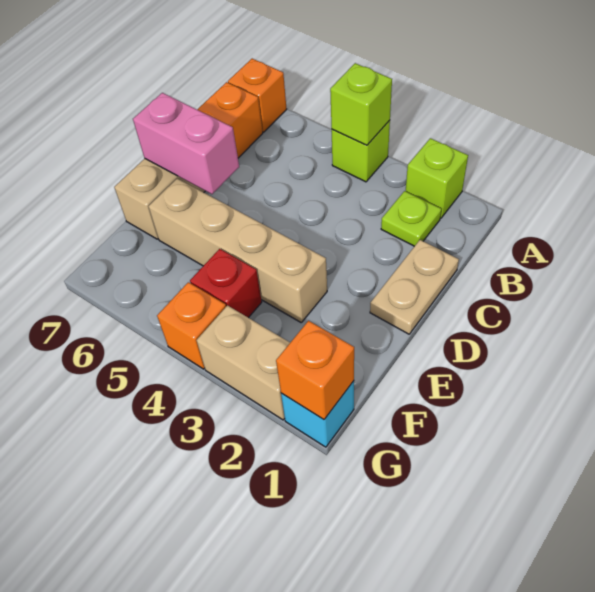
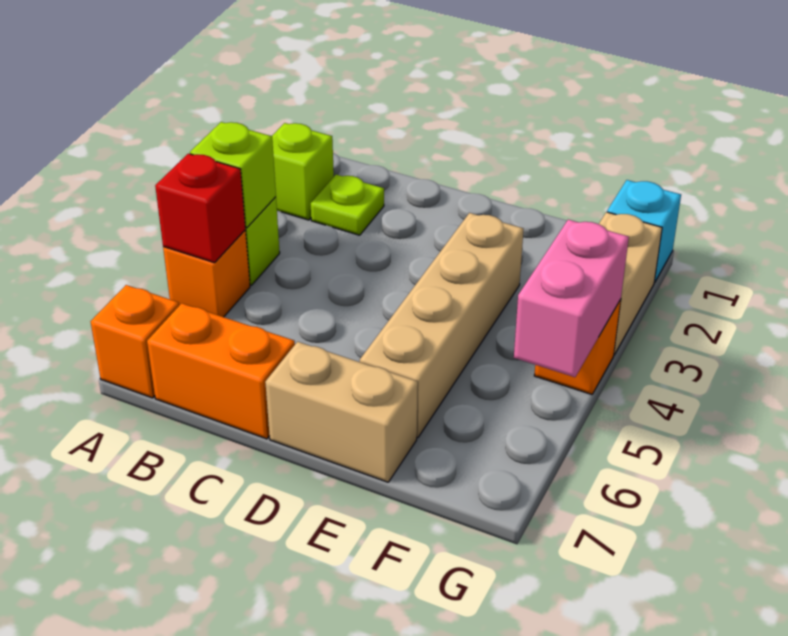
tan plate C1:D1 level 1 -> none
pink brick D6:D7 level 2 -> pink brick G4:G5 level 2
red brick F4 level 1 -> red brick A5 level 2
orange brick G1 level 2 -> orange brick A5 level 1

